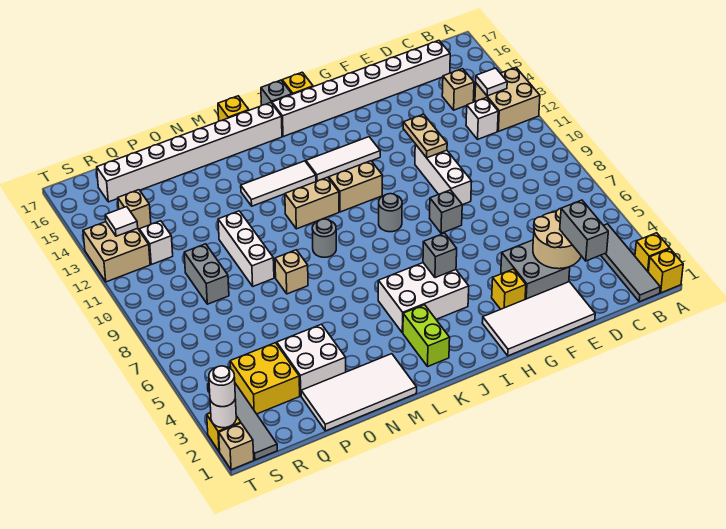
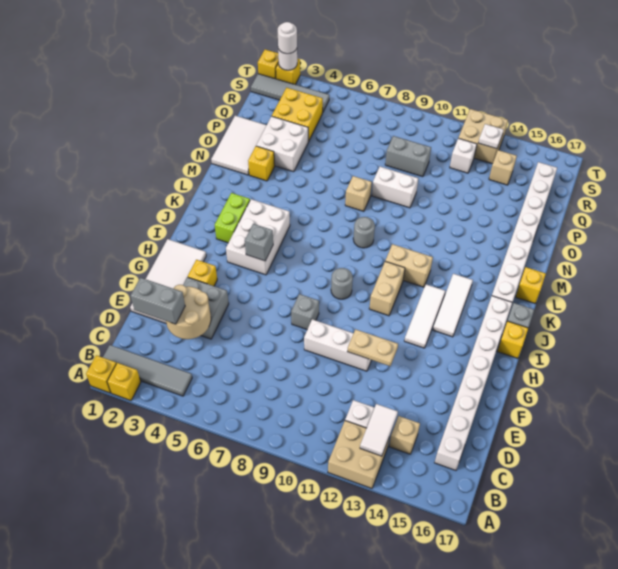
white tile B13 level 2 -> white tile B13:C13 level 2
lime brick K2:K3 level 1 -> lime brick J3:K3 level 1
tan brick K11:L11 level 1 -> tan brick K11:K12 level 1
white tile K13:M13 level 1 -> white tile I14:K14 level 1
white tile M1:P2 level 1 -> white tile N1:P2 level 1
none -> yellow brick N3 level 1
white brick O9:O11 level 1 -> white brick O9:O10 level 1
white tile S13 level 2 -> white plate S13 level 2
tan brick T1 level 1 -> yellow brick T1 level 1

